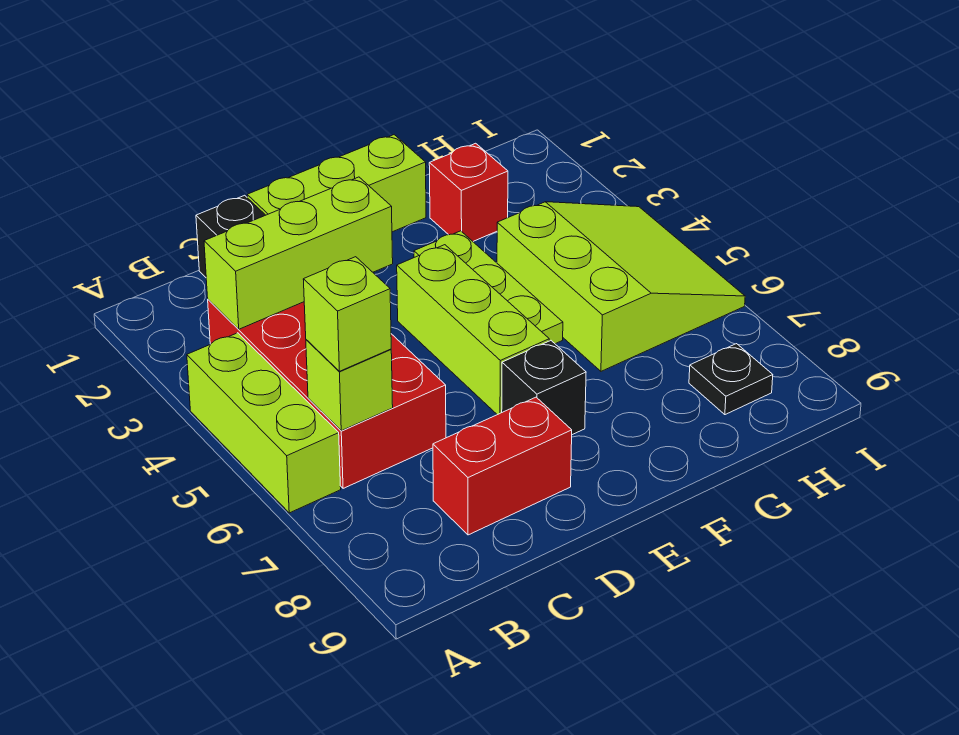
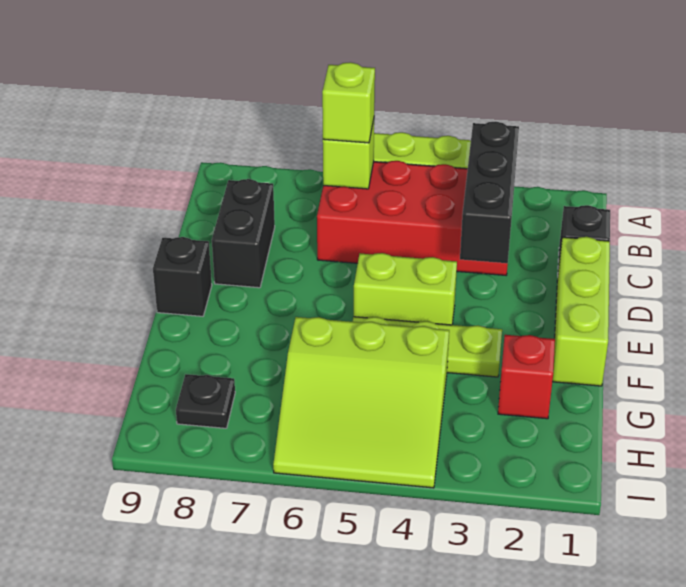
lime brick B3:D3 level 2 -> black brick B3:D3 level 2
red brick C8:D8 level 1 -> black brick C8:D8 level 1
lime brick E4:E6 level 1 -> lime brick E4:E5 level 1
black brick E7 level 1 -> black brick E9 level 1

